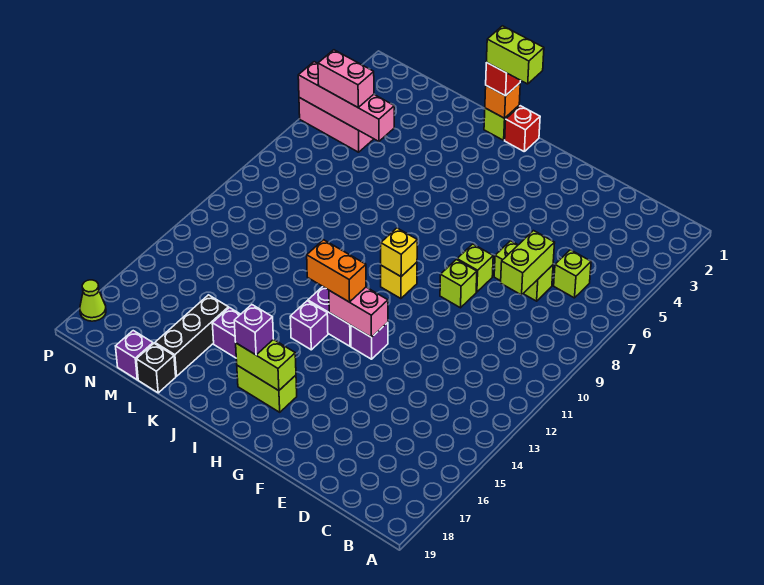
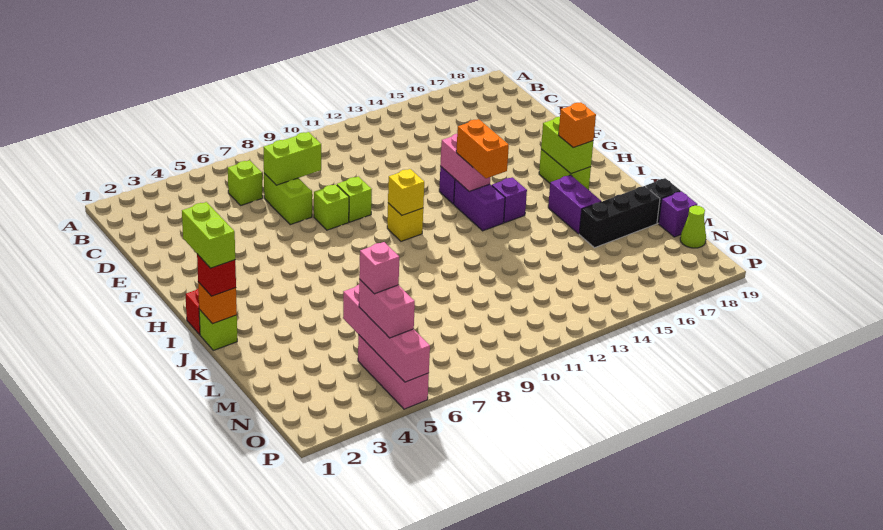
purple brick I17 level 3 -> orange brick I17 level 3
none -> pink brick N5 level 4
lime cone P18 level 1 -> lime cone N19 level 1

